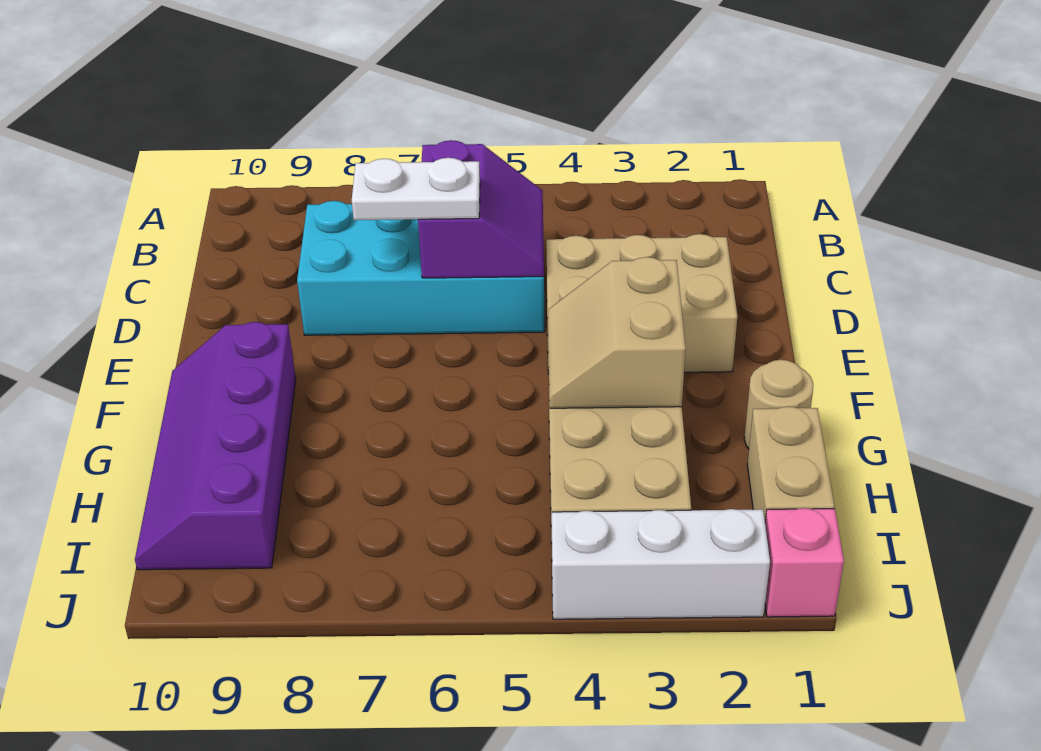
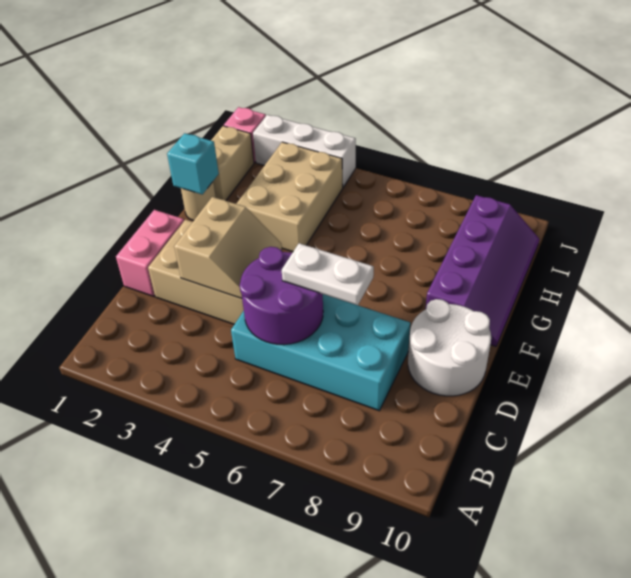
purple slope C5:D6 level 2 top 6 -> purple round brick C5:D6 level 2
none -> pink brick D1:E1 level 1
none -> white round brick D9:E10 level 1
tan slope F3:G4 level 2 top 3 -> tan slope D3:E4 level 2 top 3
none -> cyan brick G1 level 2

